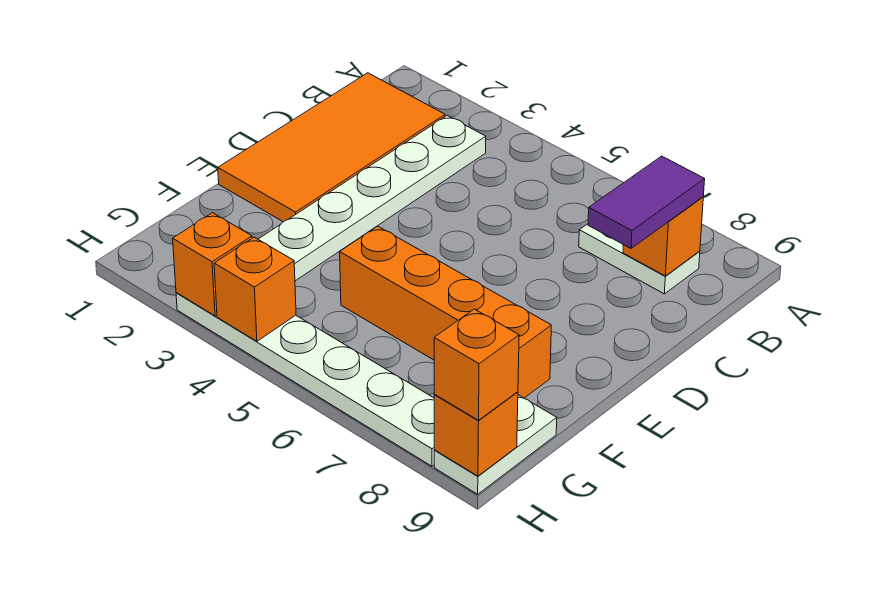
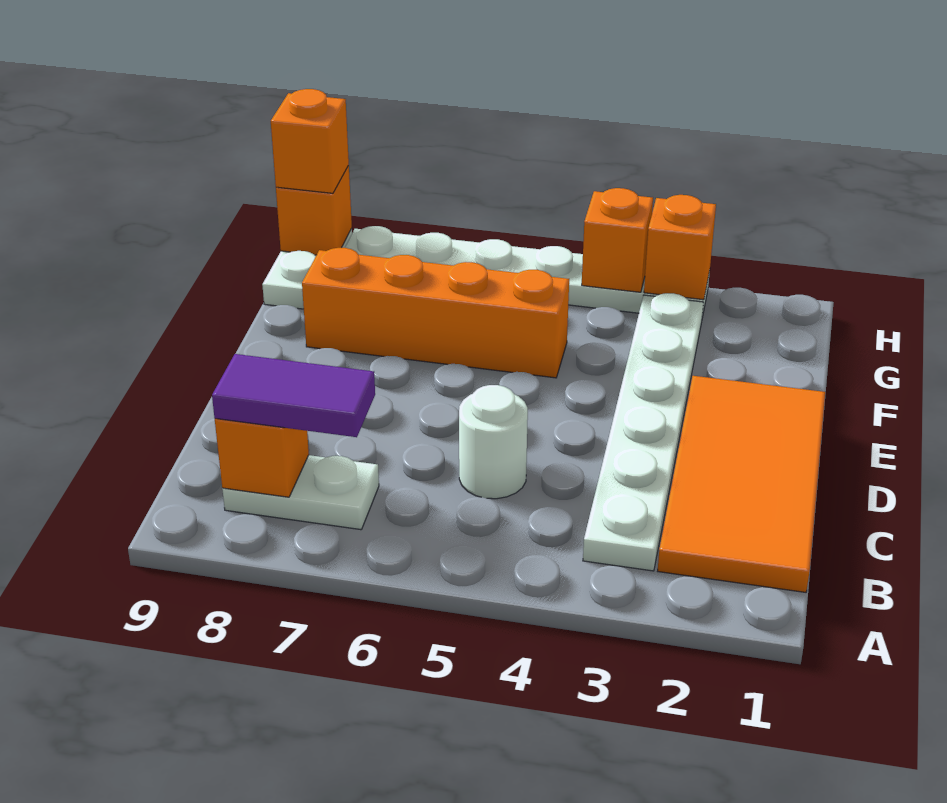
purple tile B8:C8 level 3 -> purple tile B7:B8 level 3
none -> white round brick C5 level 1

